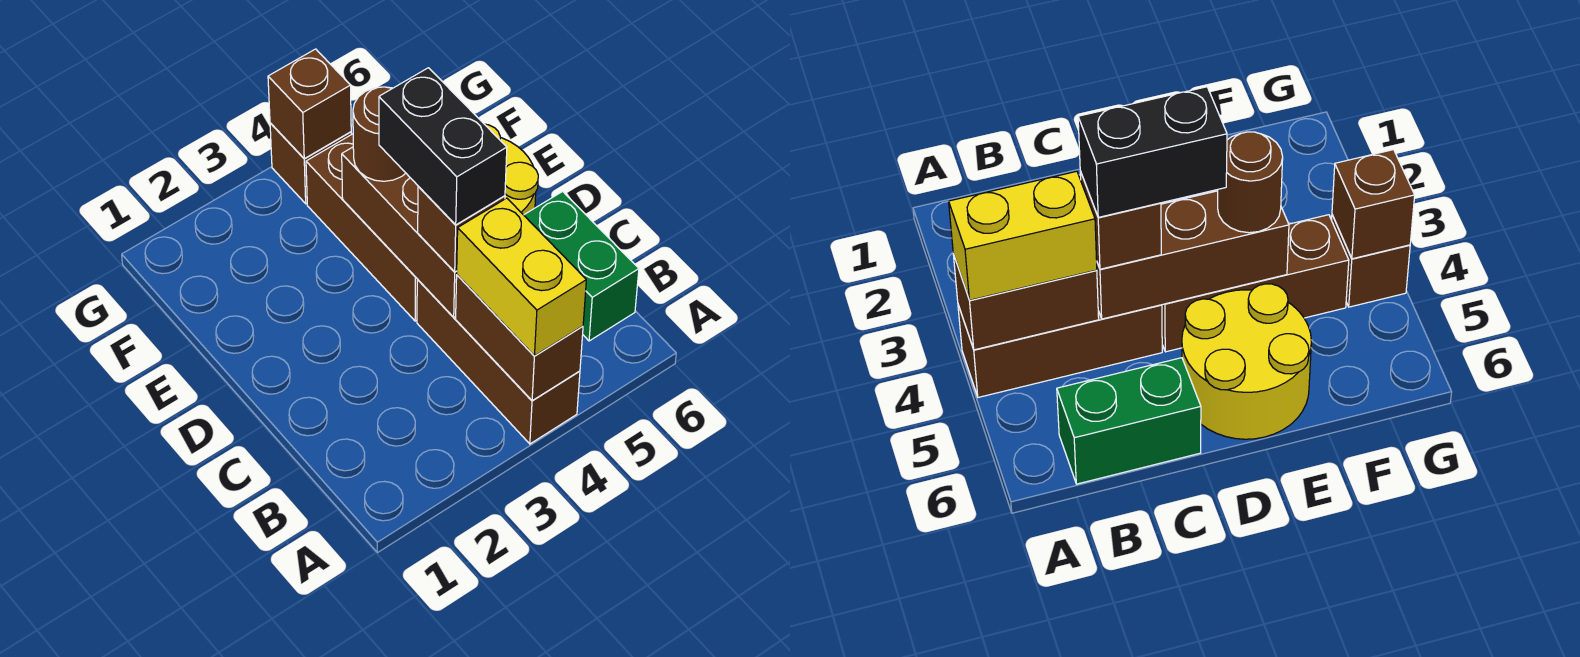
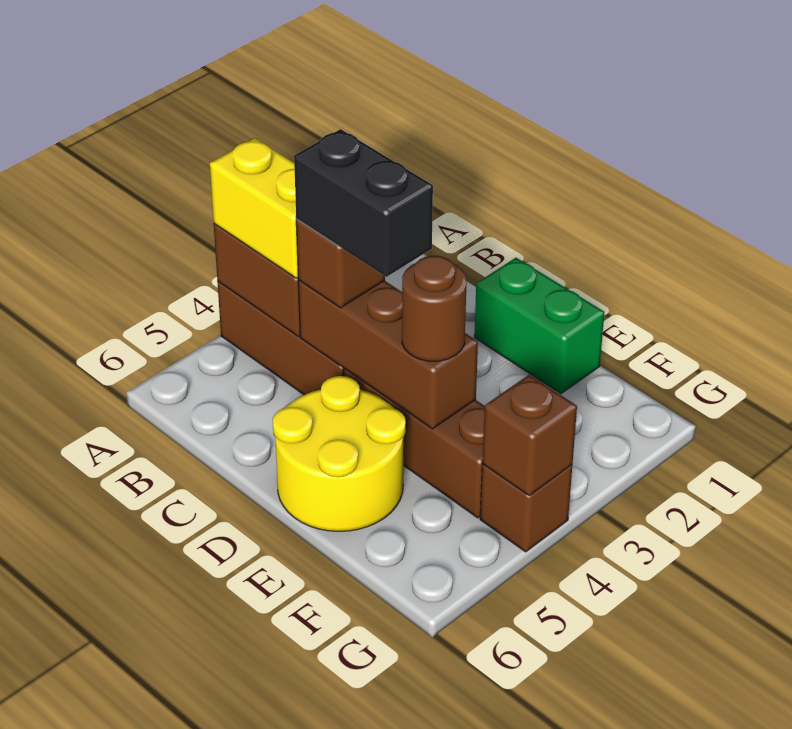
green brick B6:C6 level 1 -> green brick D1:E1 level 1

